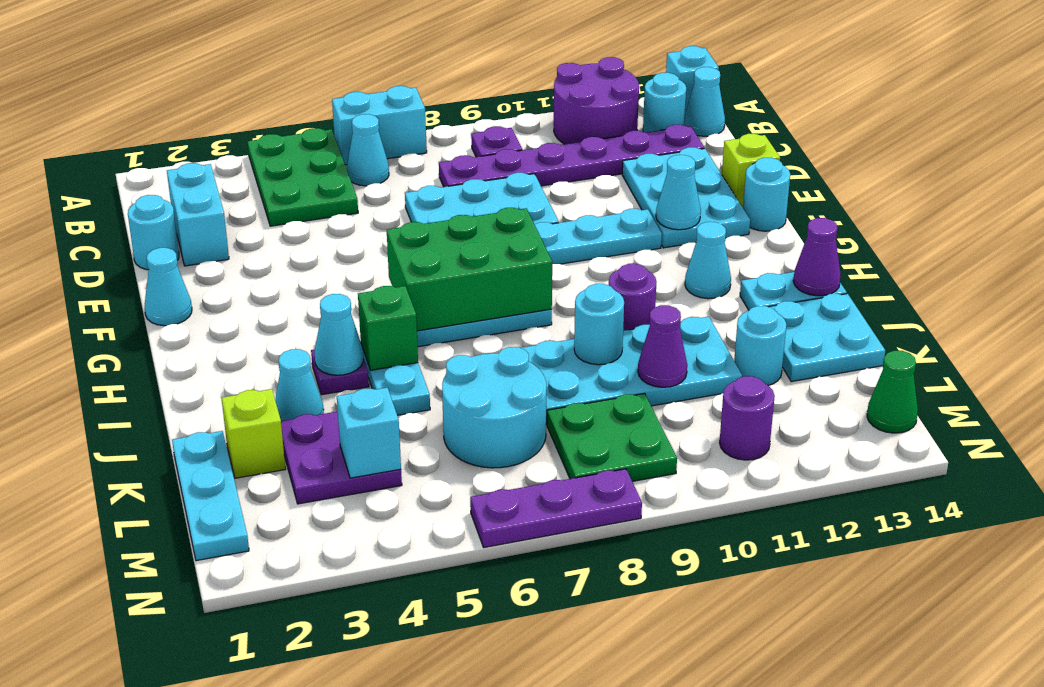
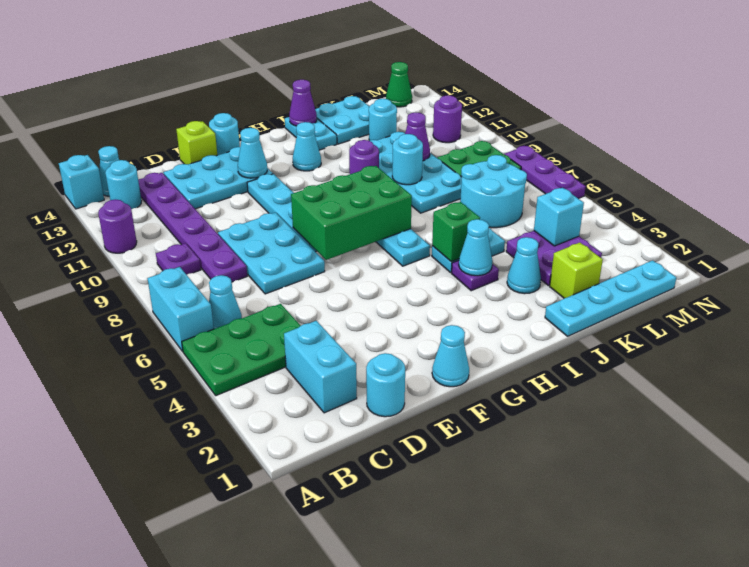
purple round brick A11:B12 level 1 -> purple round brick A11 level 1
cyan brick C2:D2 level 1 -> cyan brick C2:C3 level 1
green brick G6:H8 level 2 -> green brick F7:H8 level 2
cyan plate K1:M1 level 1 -> cyan plate J1:M1 level 1

